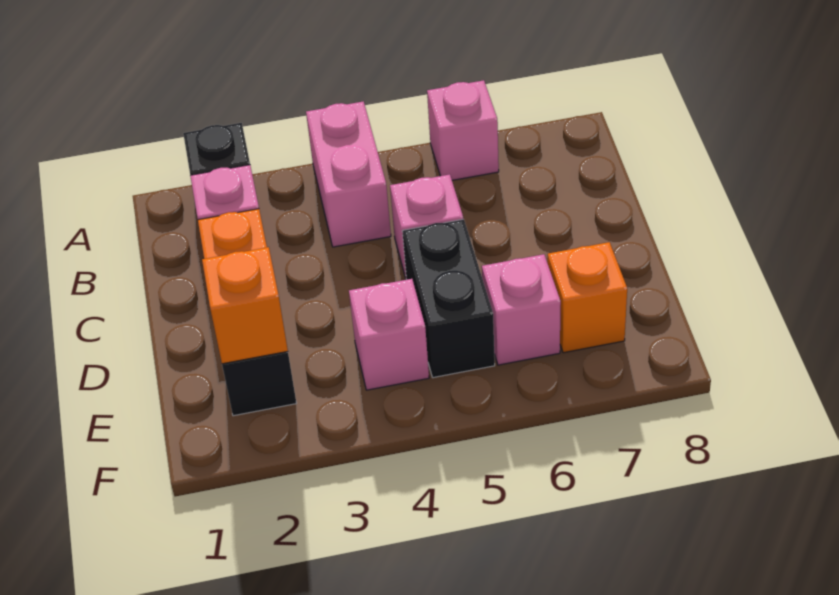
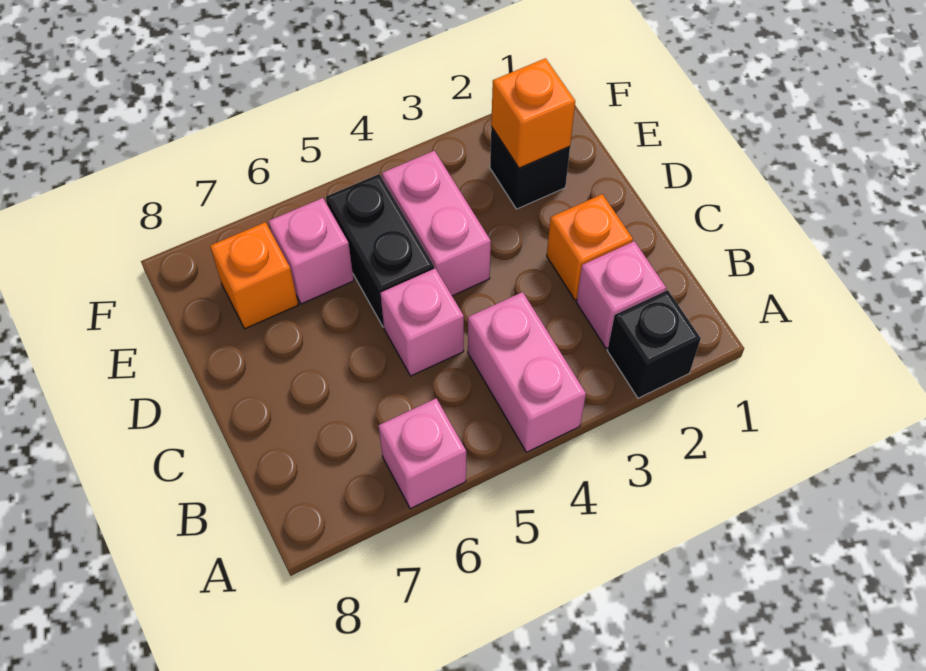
pink brick E4 level 1 -> pink brick D4:E4 level 1

